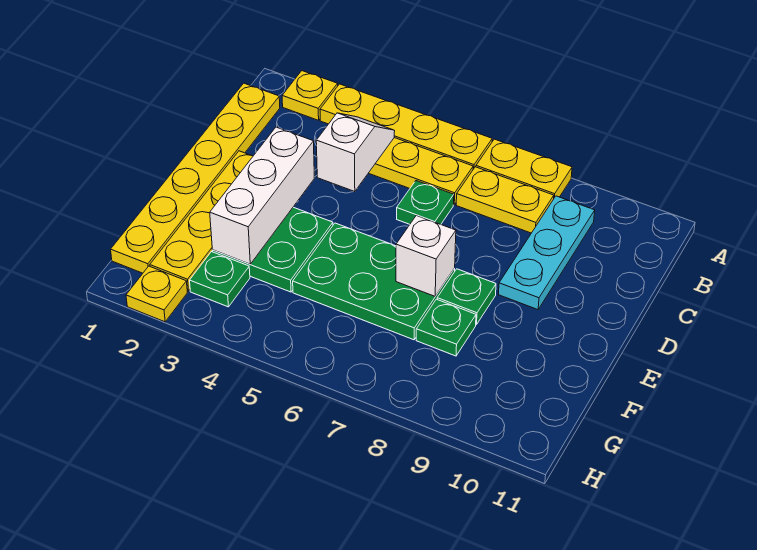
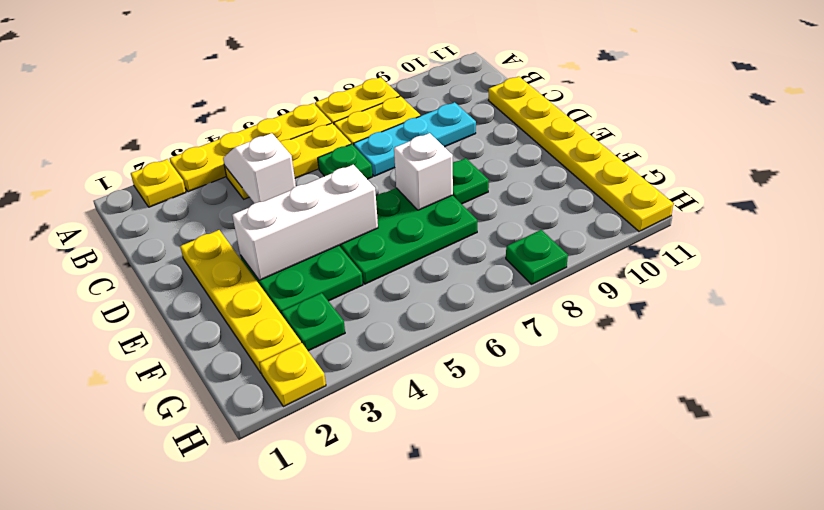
yellow plate B1:G1 level 1 -> yellow plate C11:H11 level 1
cyan plate B9:D9 level 1 -> cyan plate C7:C9 level 1
white brick D3:F3 level 2 -> white brick E3:E5 level 2
green plate F8 level 1 -> green plate H8 level 1

